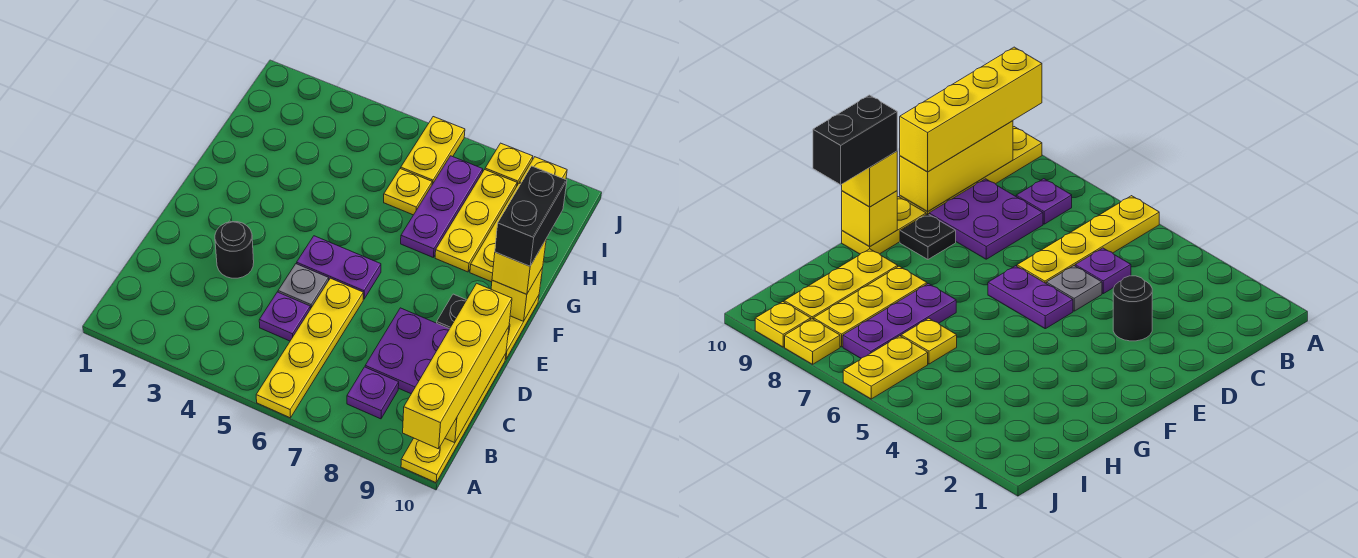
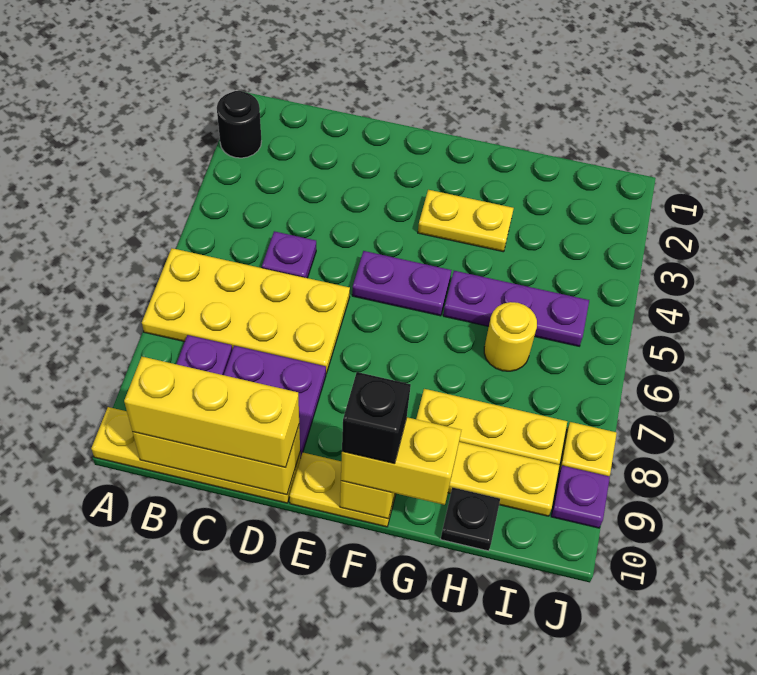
yellow plate A6:D6 level 1 -> yellow plate A6:D7 level 1
yellow brick A10:D10 level 3 -> yellow brick B10:D10 level 3
black round brick D3 level 1 -> black round brick A2 level 1
grey plate D5 level 1 -> none
purple plate E5:E6 level 1 -> purple plate E5:F5 level 1
black plate E9 level 1 -> black plate H10 level 1
yellow brick F10 level 3 -> yellow brick F10:G10 level 3
black brick F10:G10 level 4 -> black brick F10 level 4
purple plate G7:I7 level 1 -> purple plate G5:I5 level 1
yellow plate H6 level 1 -> yellow round brick H6 level 1
yellow plate I6:J6 level 1 -> yellow plate F3:G3 level 1
yellow plate J9 level 1 -> purple plate J9 level 1

